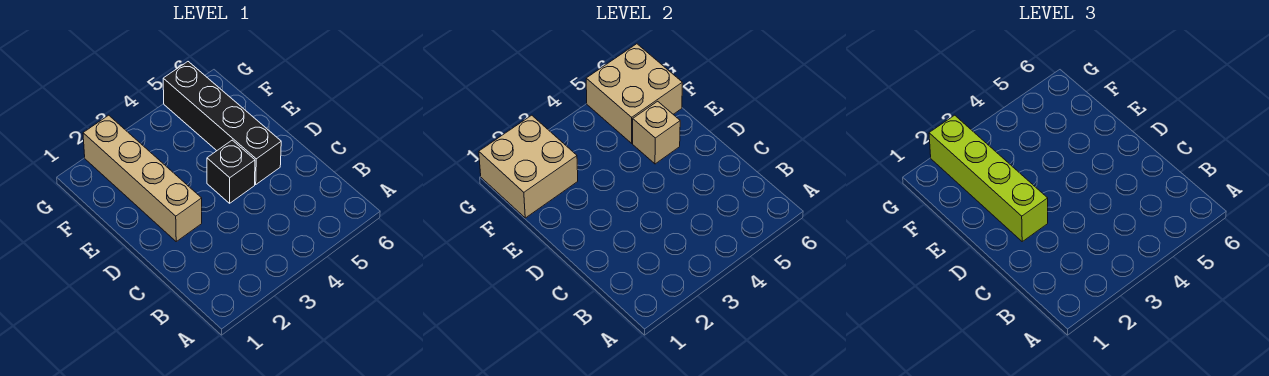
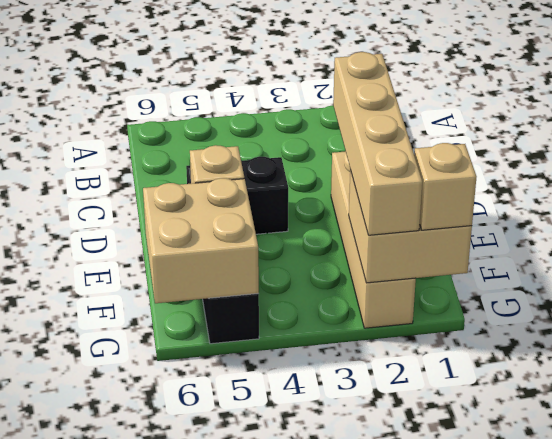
lime brick D2:G2 level 3 -> tan brick D2:G2 level 3
none -> tan brick G1 level 3

